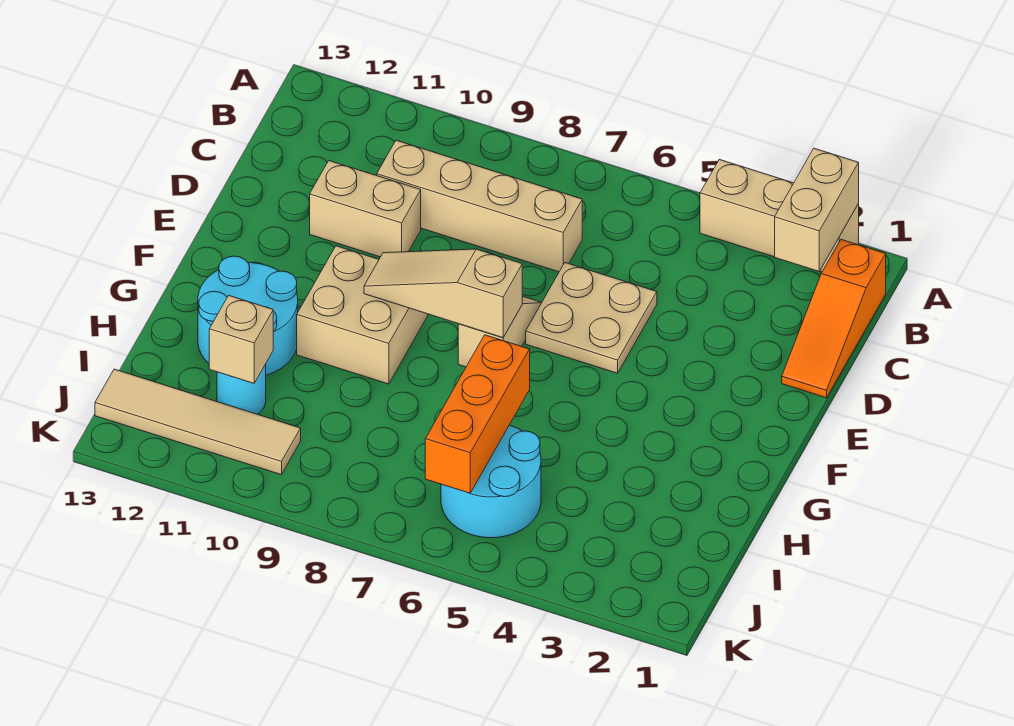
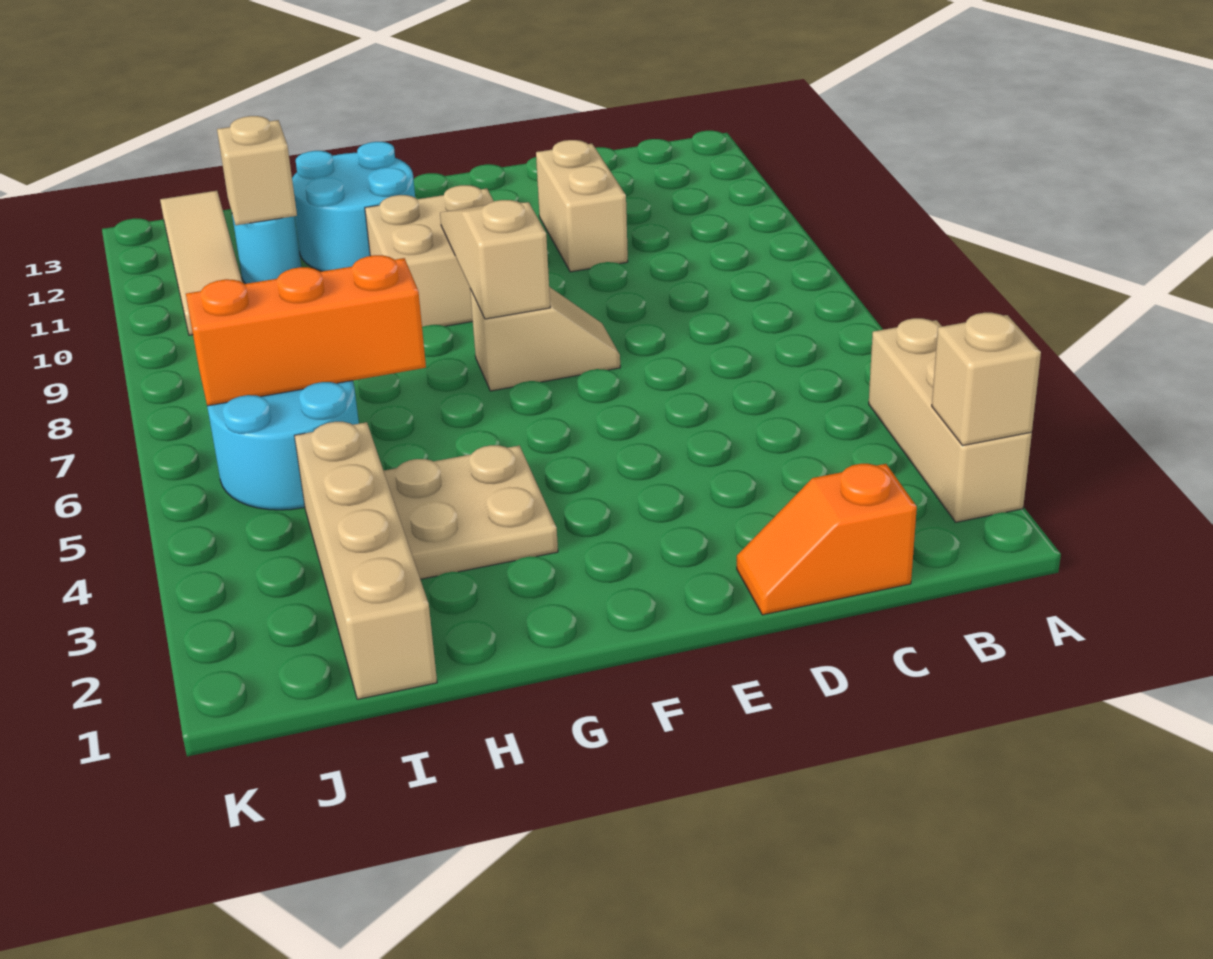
tan brick A2:B2 level 2 -> tan brick A2 level 2
orange slope B1:D1 level 1 top B -> orange slope C1:D1 level 1 top C
tan brick C7:C10 level 1 -> tan brick I1:I4 level 1
tan plate D5:E6 level 1 -> tan plate G3:H4 level 1

